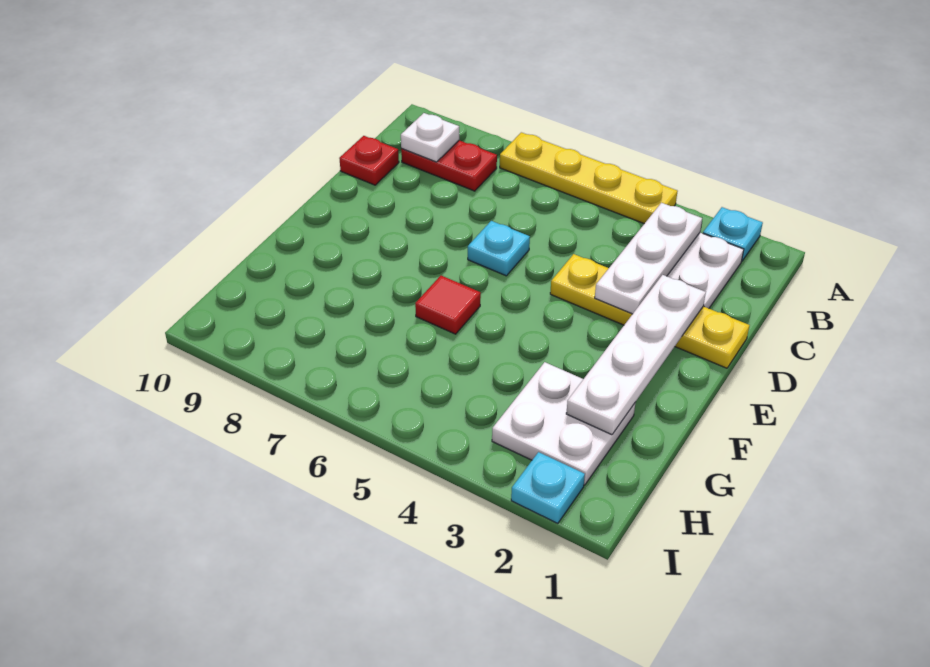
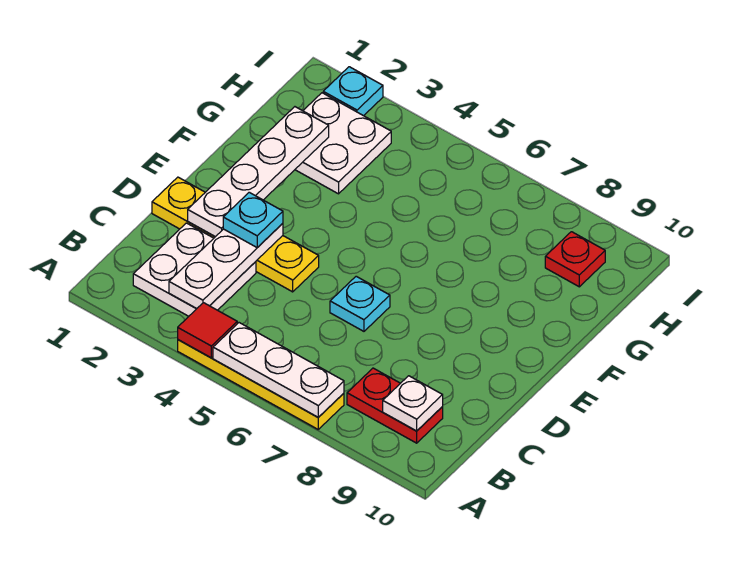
cyan plate A2 level 1 -> cyan plate D3 level 3
none -> white plate A5:A7 level 2
red plate C10 level 1 -> red plate H9 level 1
red tile F6 level 1 -> red tile A4 level 2

